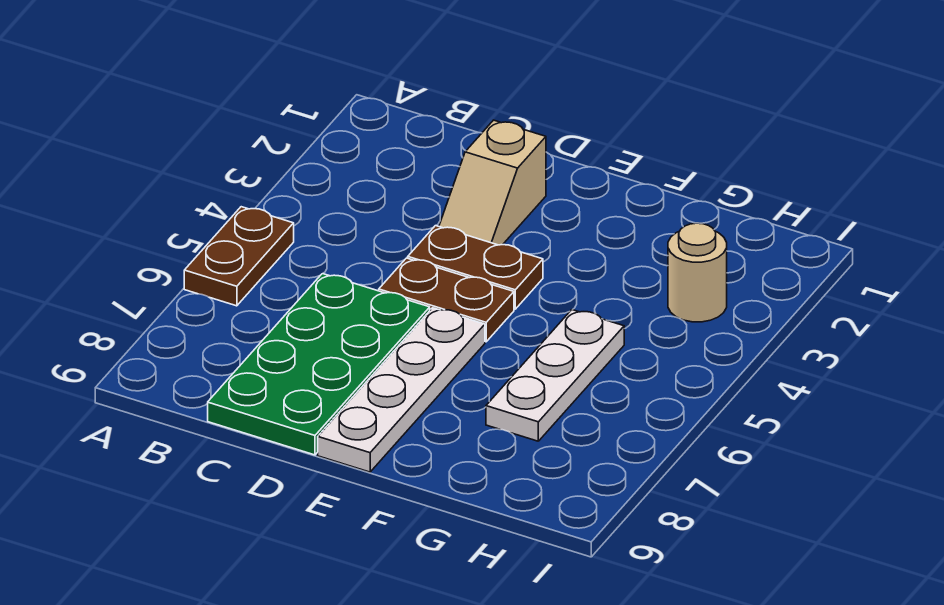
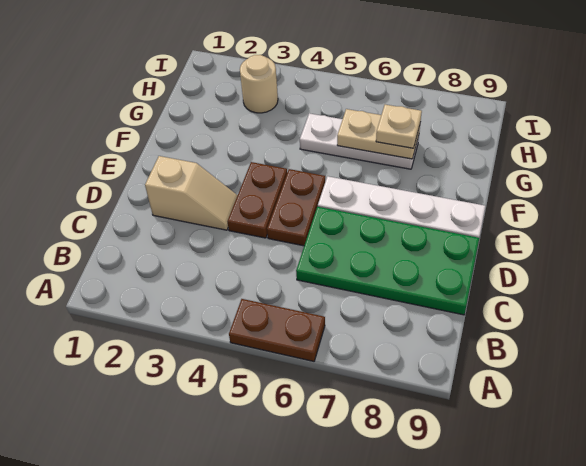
none -> tan plate G6:G7 level 2
none -> tan plate G7 level 3

